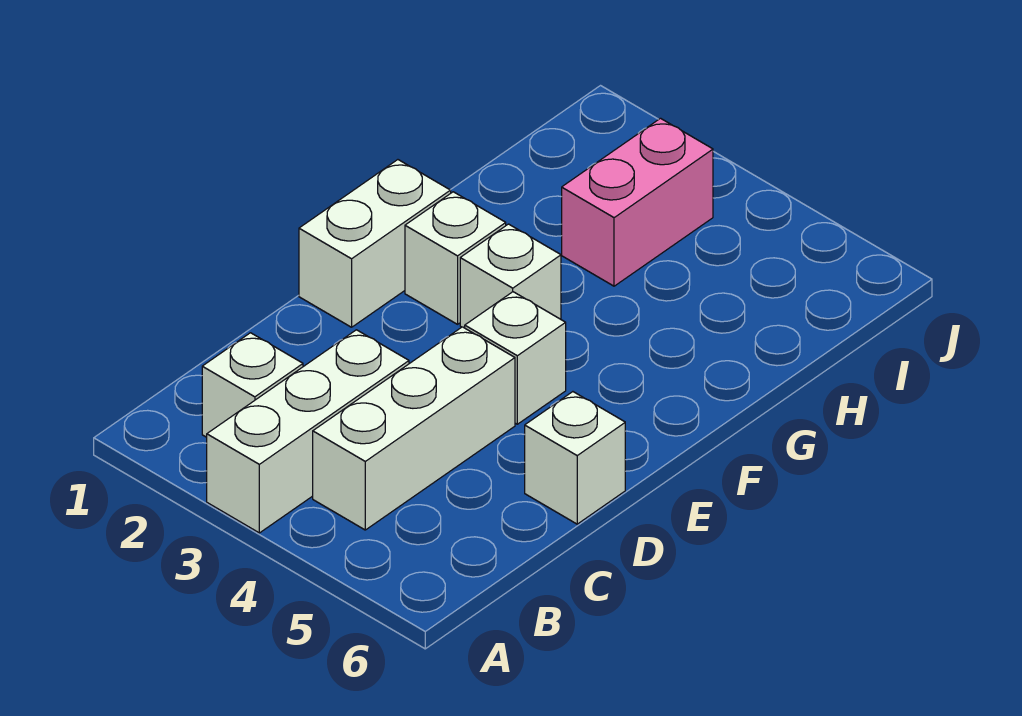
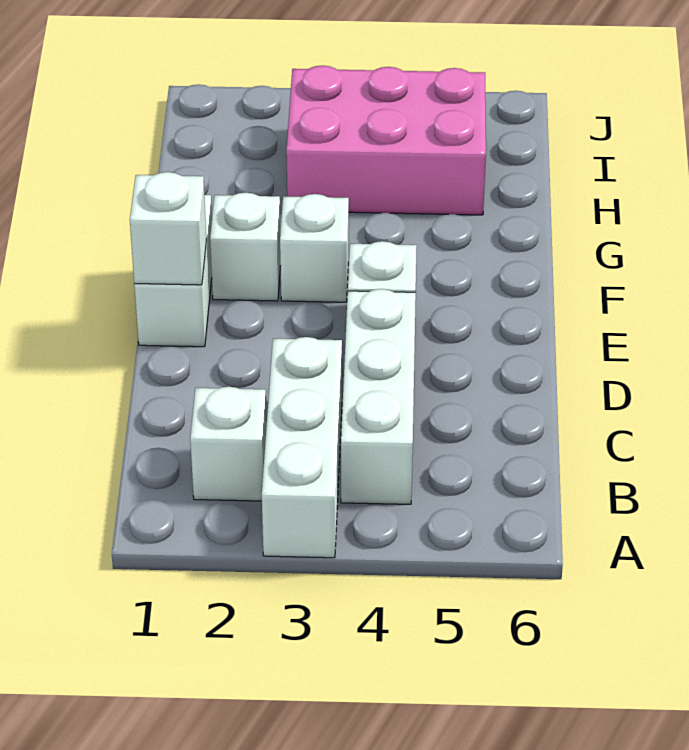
white brick D6 level 1 -> white brick E1 level 2
pink brick H3:I3 level 1 -> pink brick H3:I5 level 1

